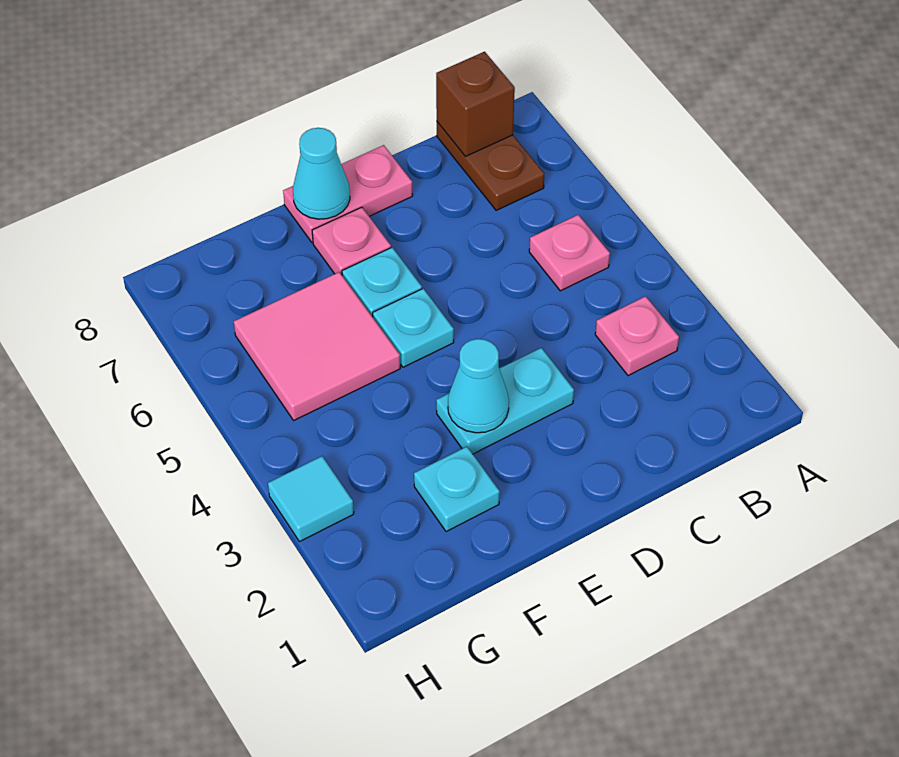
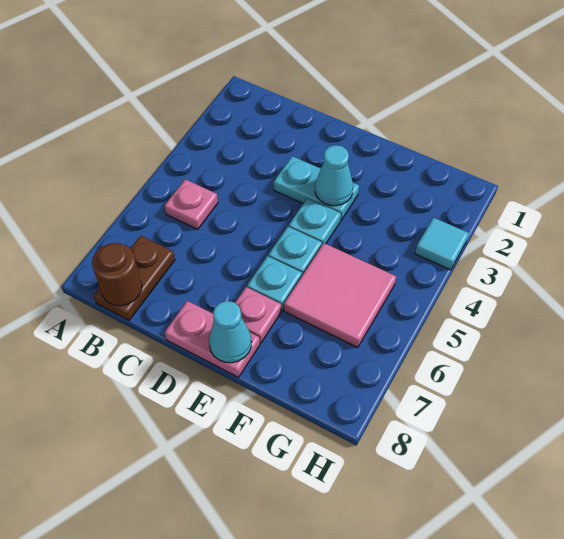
pink plate B3 level 1 -> none
brown brick B8 level 2 -> brown round brick B8 level 2
cyan plate F2 level 1 -> cyan plate E4 level 1

